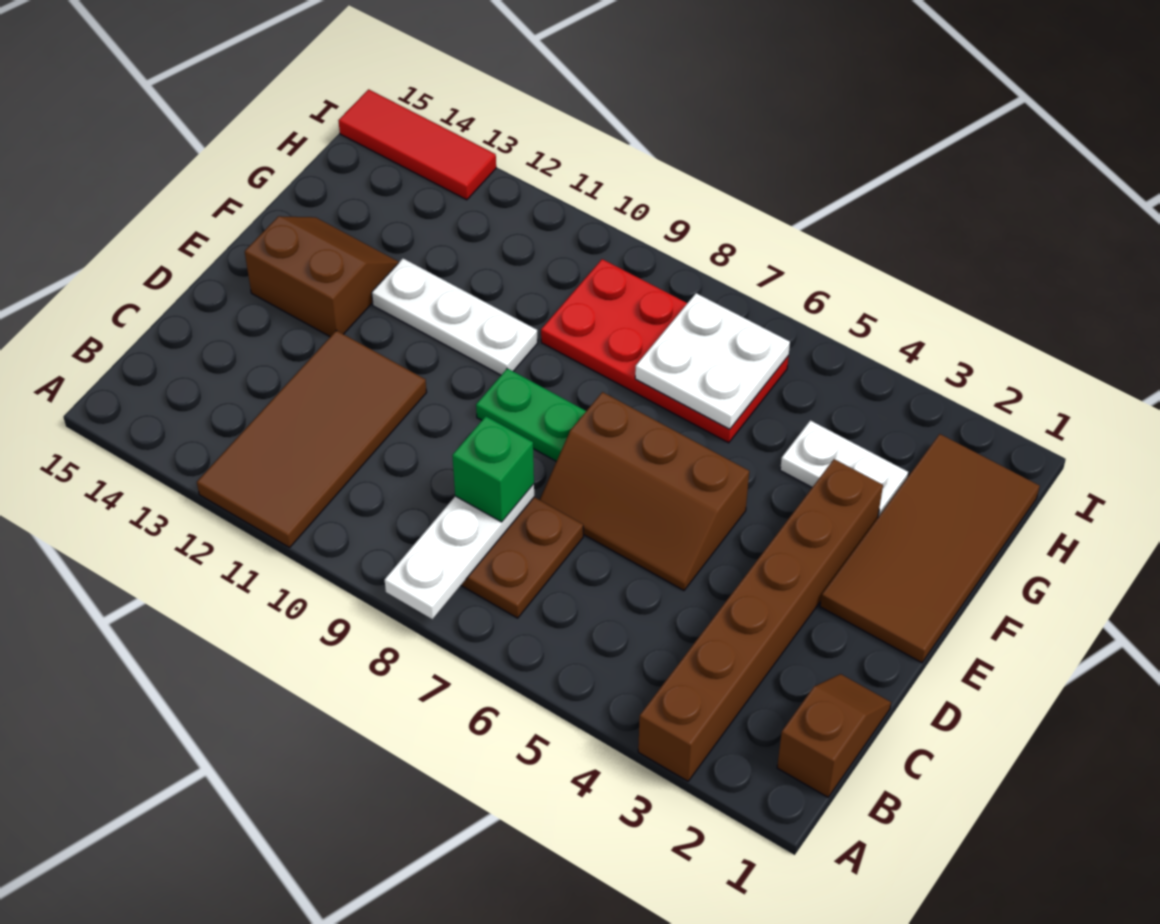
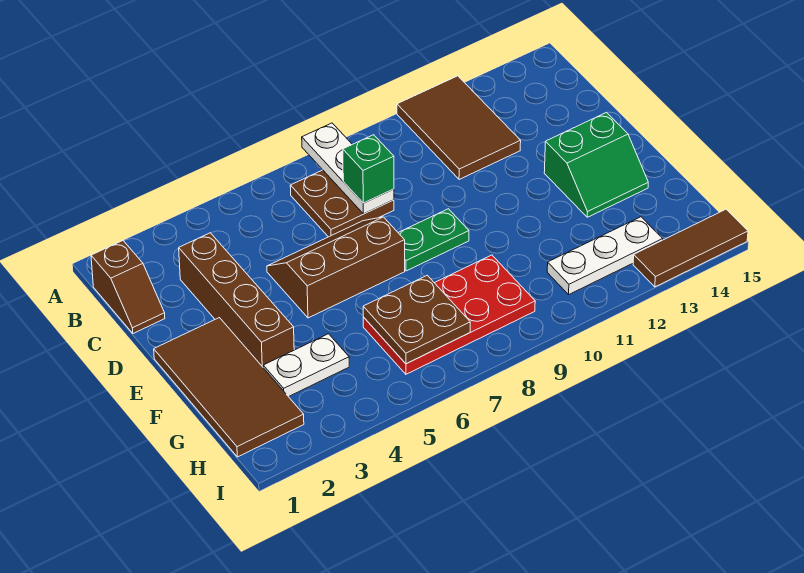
brown brick A3:F3 level 1 -> brown brick C3:F3 level 1
brown tile A11:D12 level 1 -> brown tile A11:C12 level 1
brown slope E13:F14 level 1 top E -> green slope E13:F14 level 1 top E
white plate F10:F12 level 1 -> white plate H11:H13 level 1
white plate G6:H7 level 2 -> brown plate G6:H7 level 2
red tile I13:I15 level 1 -> brown tile I13:I15 level 1

